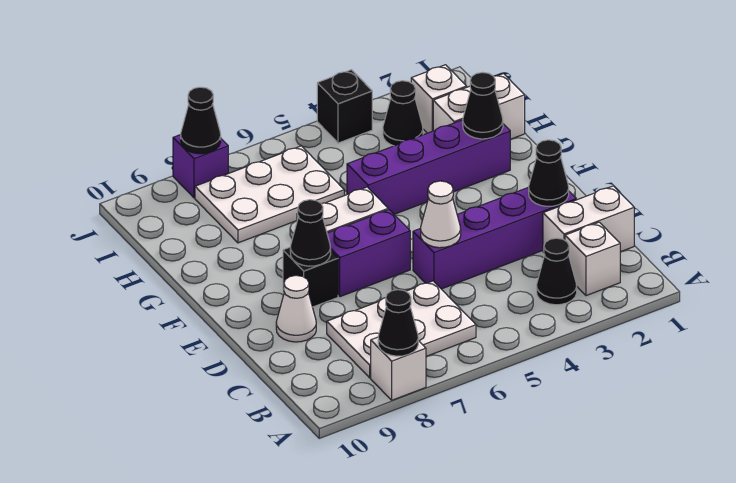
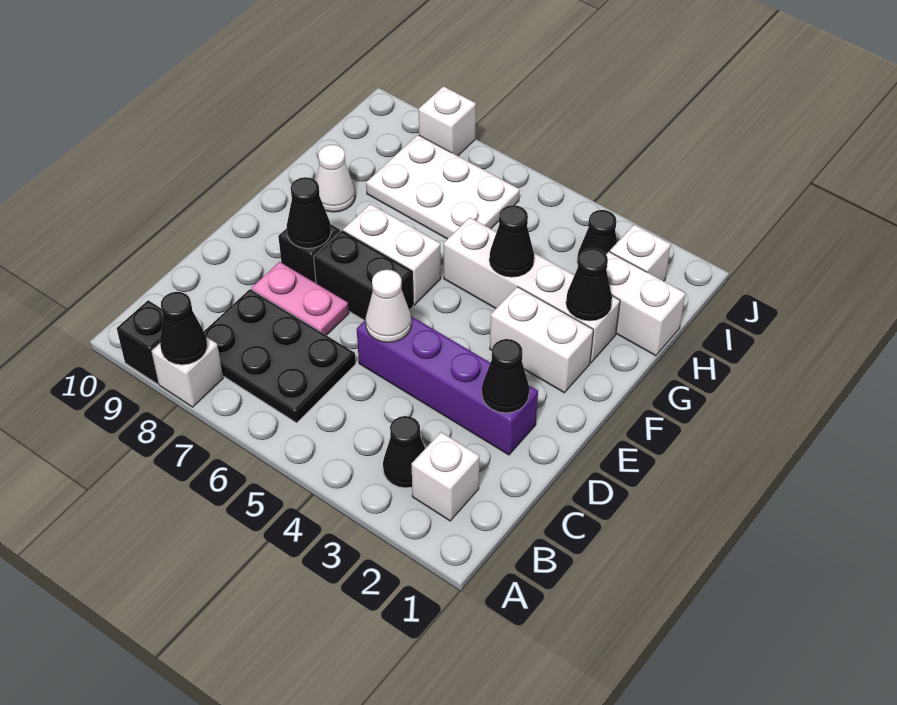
white plate B6:C8 level 1 -> black plate B6:C8 level 1
white brick C1:C2 level 1 -> white brick F2:F3 level 1
none -> pink plate D7:D8 level 1
white cone D9 level 1 -> white cone G9 level 1
purple brick E6:E7 level 1 -> black brick E6:E7 level 1
purple brick G2:G5 level 1 -> white brick G2:G5 level 1
black brick J4 level 1 -> black brick A9 level 1
purple brick J8 level 1 -> white brick J8 level 1
black cone J8 level 2 -> black cone G4 level 2

